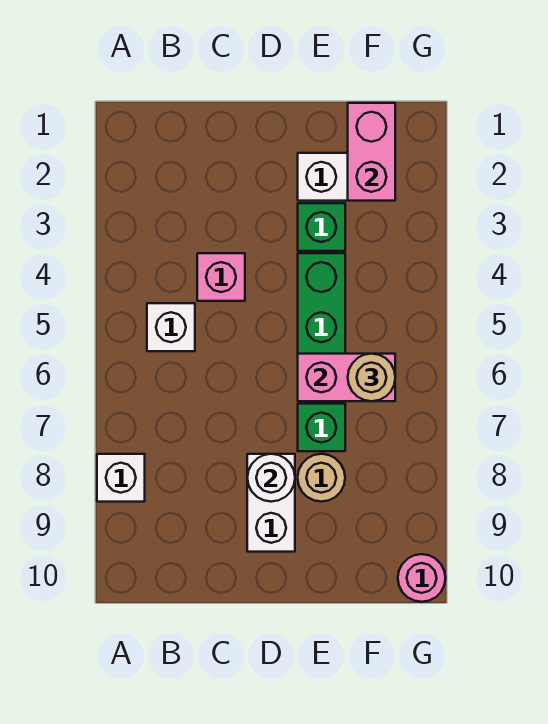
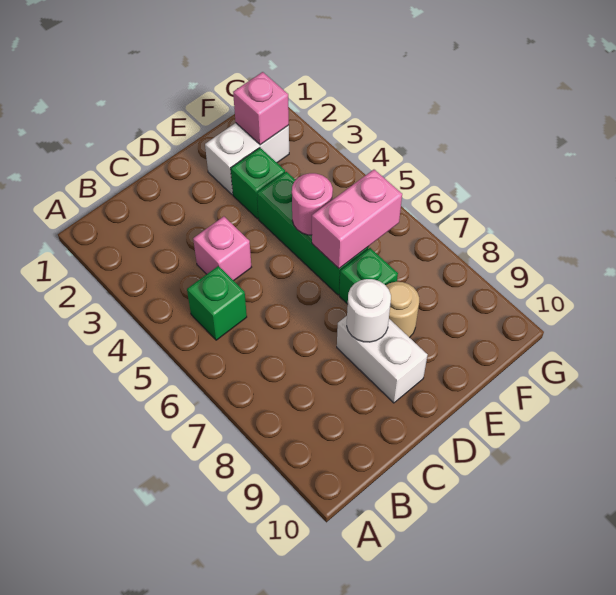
white brick A8 level 1 -> none
white brick B5 level 1 -> green brick B5 level 1
pink brick F1:F2 level 2 -> pink brick F2 level 2
tan round brick F6 level 3 -> none
pink round brick G10 level 1 -> pink round brick E5 level 2

